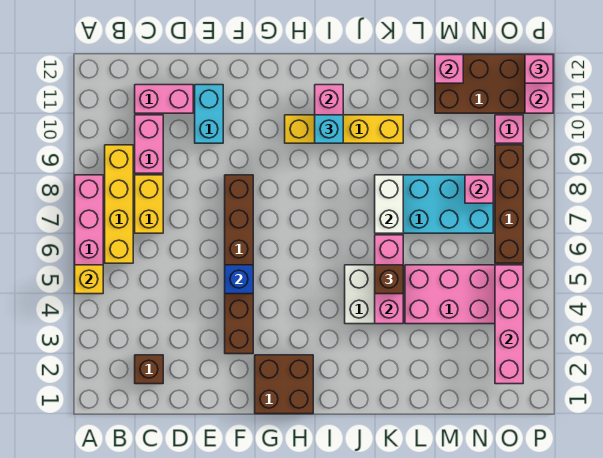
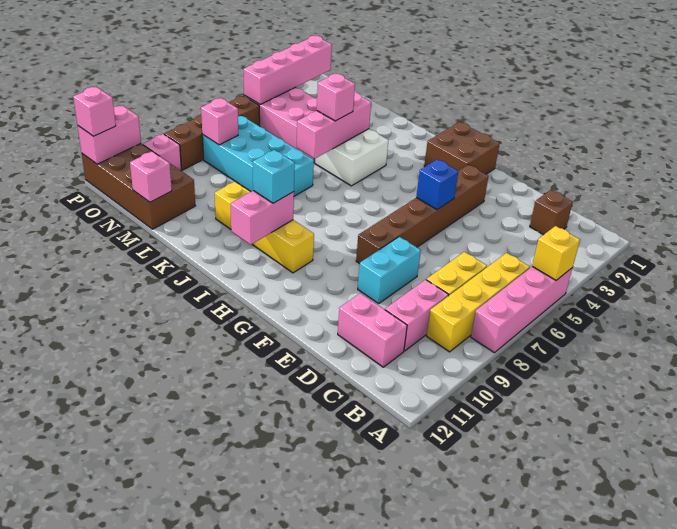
cyan brick E10:E11 level 1 -> cyan brick E8:E9 level 1
brown brick K5 level 3 -> pink brick K5 level 3
white brick K7:K8 level 2 -> none

